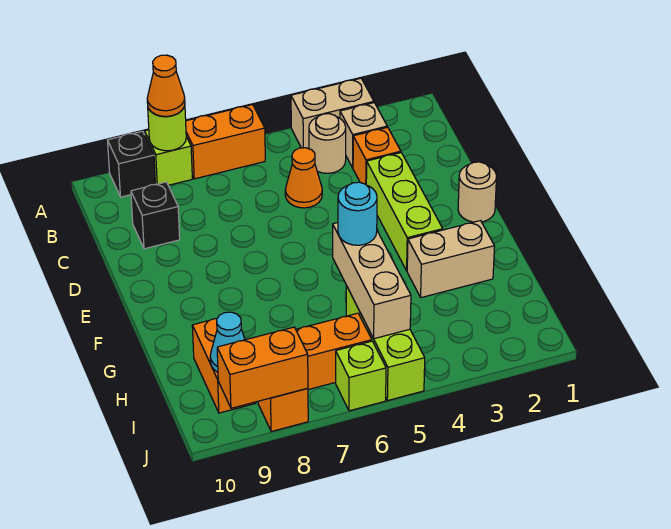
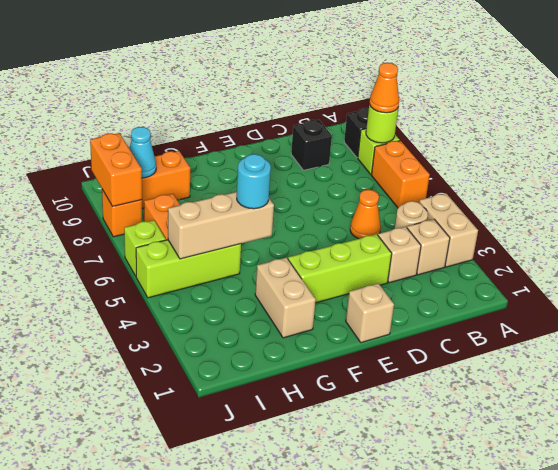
orange brick C3 level 1 -> tan brick C3 level 1
tan round brick E1 level 1 -> tan brick E1 level 1

